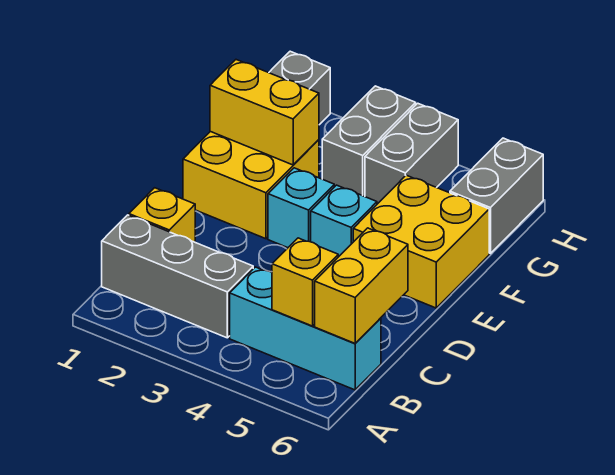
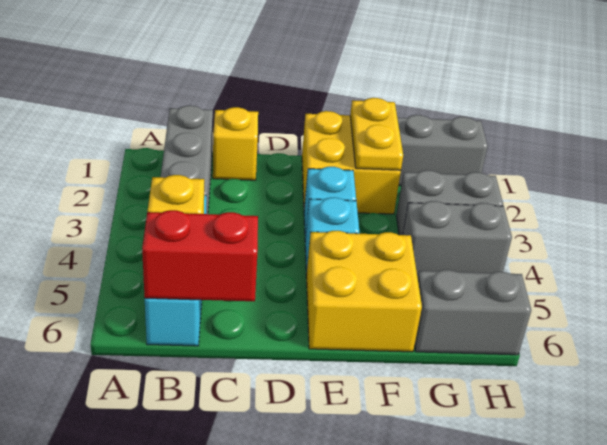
yellow brick B6:C6 level 2 -> red brick B6:C6 level 2
yellow brick F1:F2 level 2 -> yellow plate F1:F2 level 2

